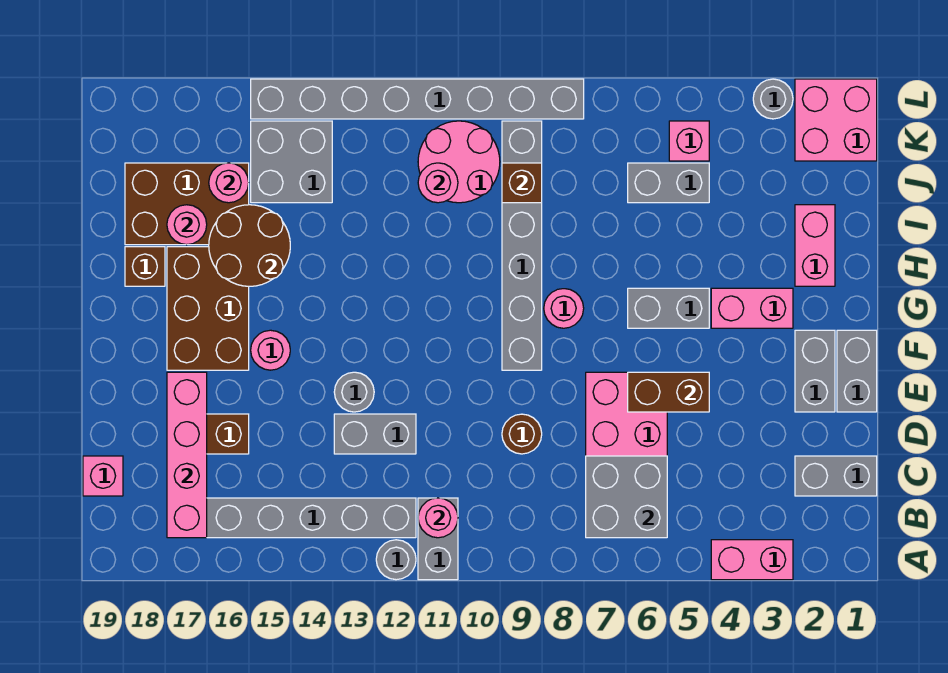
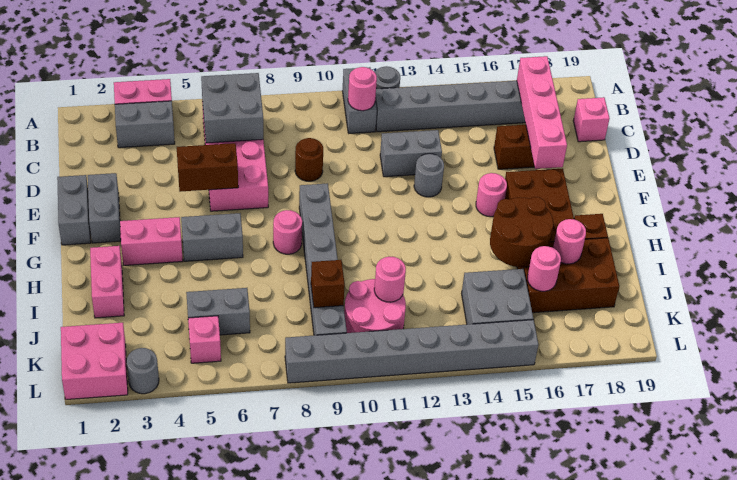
grey brick C1:C2 level 1 -> grey brick B3:B4 level 1

